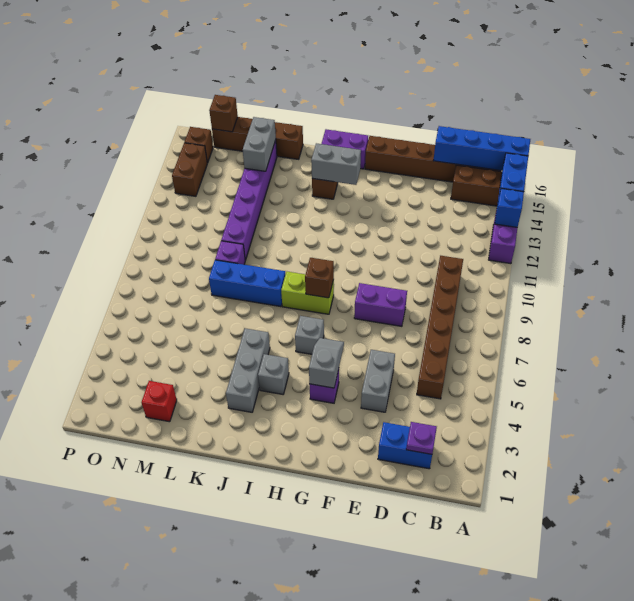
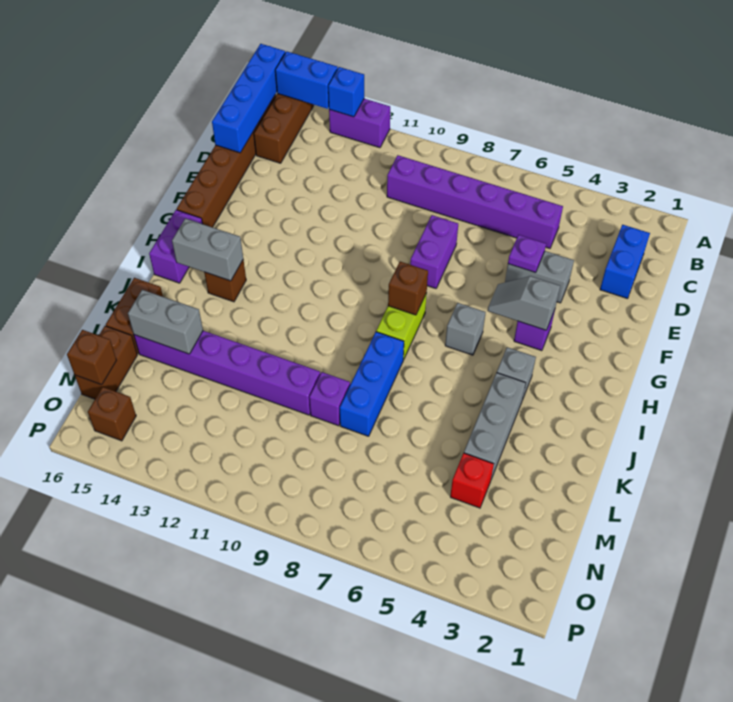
purple plate C2 level 2 -> purple plate E5 level 2
brown brick C5:C10 level 1 -> purple brick C5:C10 level 1
grey brick H14:I14 level 2 -> grey brick I14:I15 level 2
grey brick J3:J5 level 1 -> grey brick J4:L4 level 1
red brick M2 level 1 -> red brick M4 level 1
brown brick O13:O14 level 1 -> none

